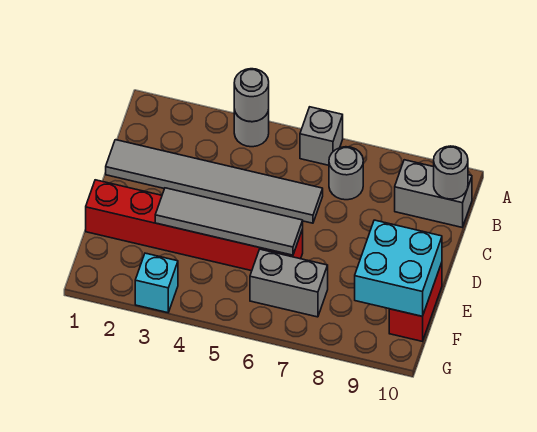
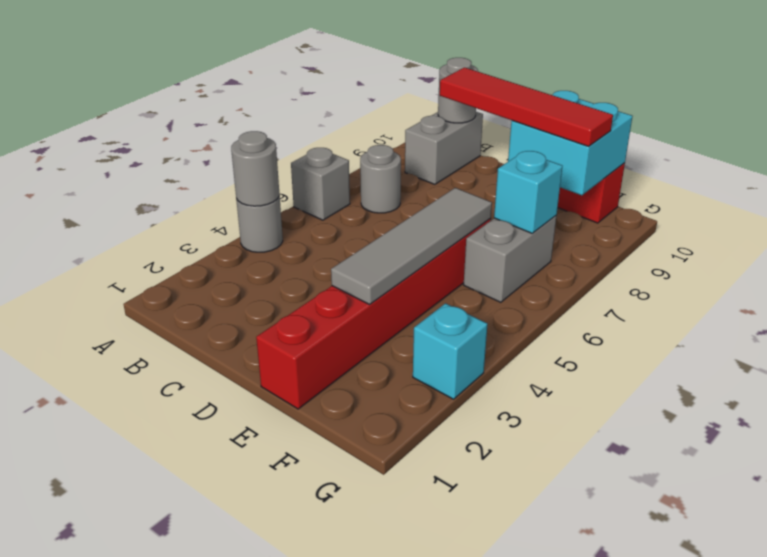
grey tile C1:C6 level 1 -> none
none -> red tile C9:F9 level 3
none -> cyan brick F7 level 2

